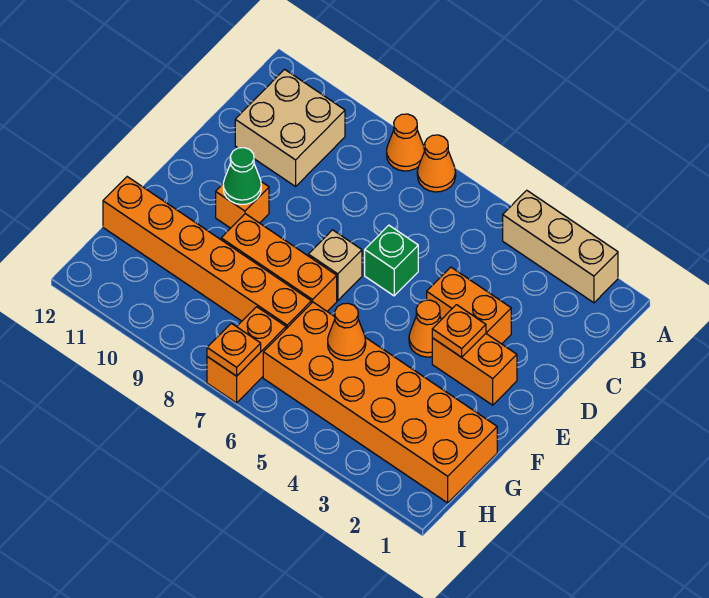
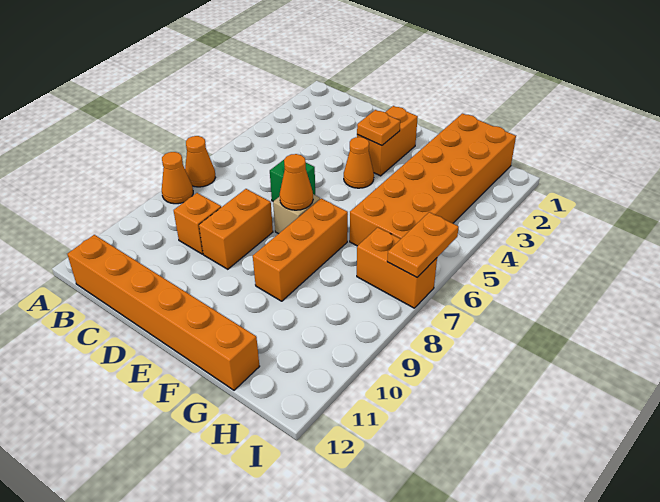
tan brick A2:A4 level 1 -> none
tan brick B10:C11 level 1 -> none
orange brick D3:D4 level 1 -> orange brick D8:D9 level 1
orange brick E10 level 1 -> orange brick C9 level 1
green cone E10 level 2 -> none
orange cone G5 level 2 -> orange cone E7 level 2
orange brick G7:G12 level 1 -> orange brick B12:G12 level 1
orange plate I7 level 2 -> orange plate I6:I7 level 2

